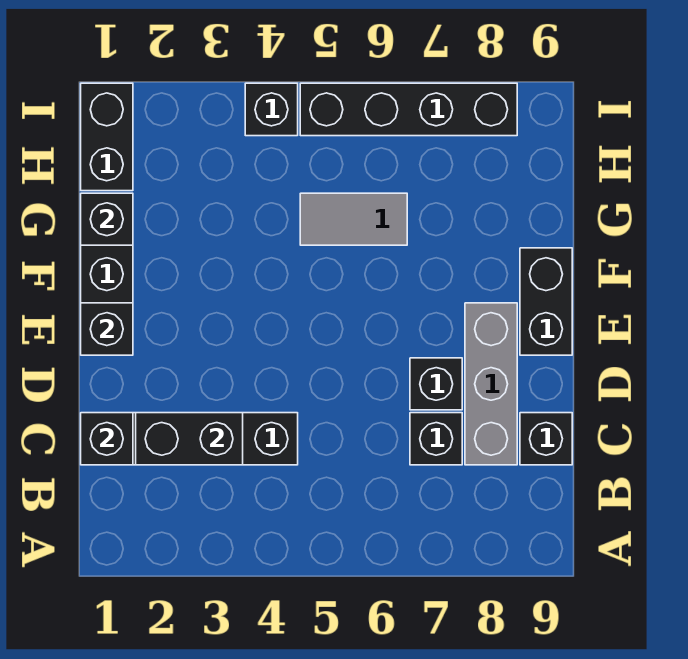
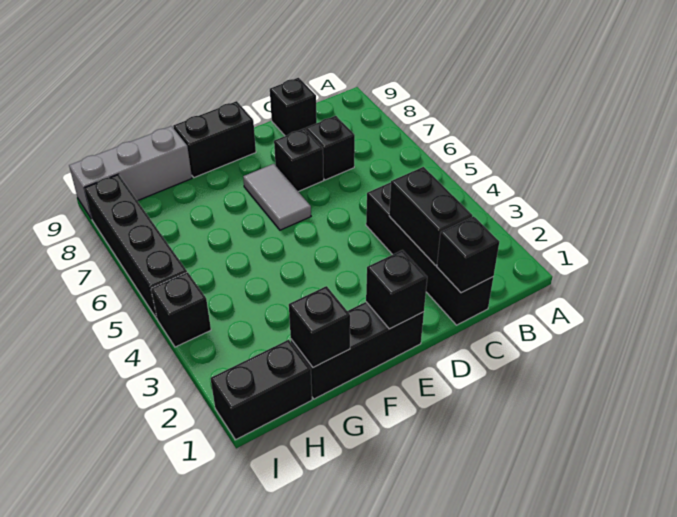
grey brick C8:E8 level 1 -> grey brick G9:I9 level 1
grey tile G5:G6 level 1 -> grey tile E6:E7 level 1

